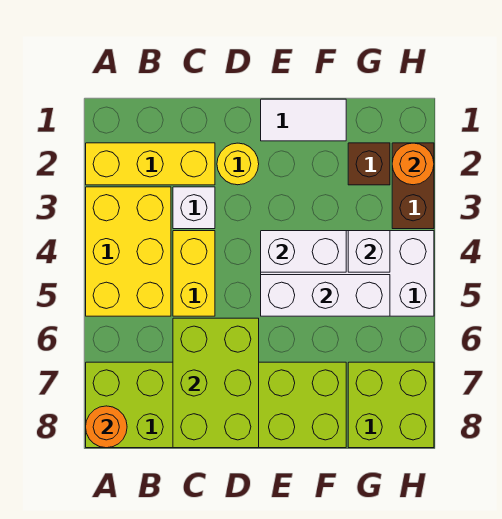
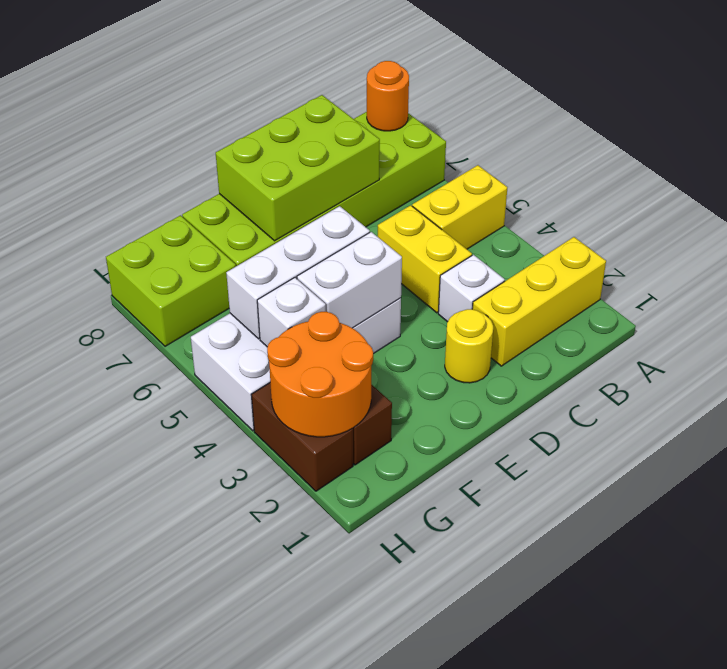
yellow brick A3:B5 level 1 -> yellow brick A5:B5 level 1
lime brick C6:D8 level 2 -> lime brick C7:E8 level 2
white tile E1:F1 level 1 -> none
orange round brick H2 level 2 -> orange round brick G2:H3 level 2

